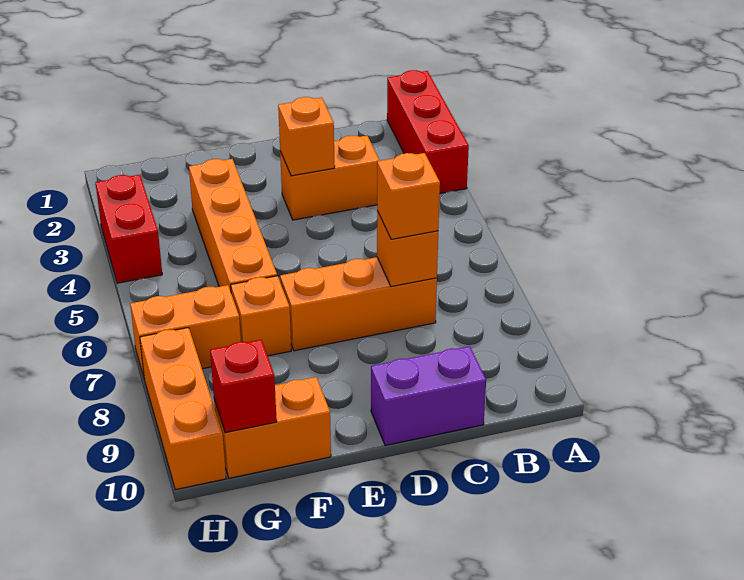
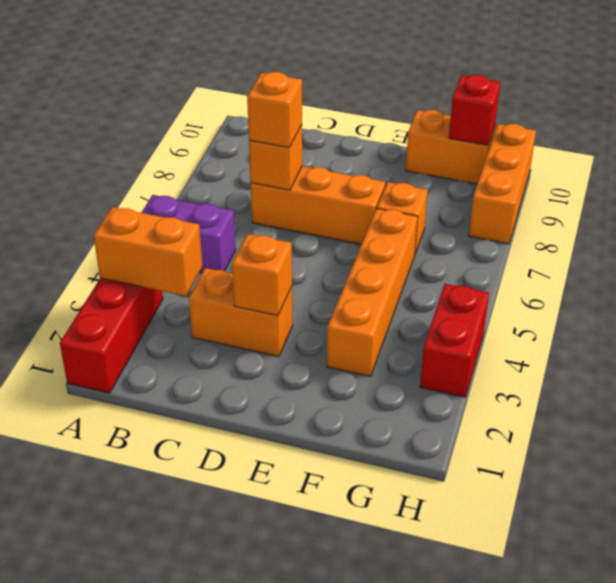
purple brick C10:D10 level 1 -> purple brick A5:B5 level 1
orange brick G7:H7 level 1 -> orange brick A3:B3 level 2

